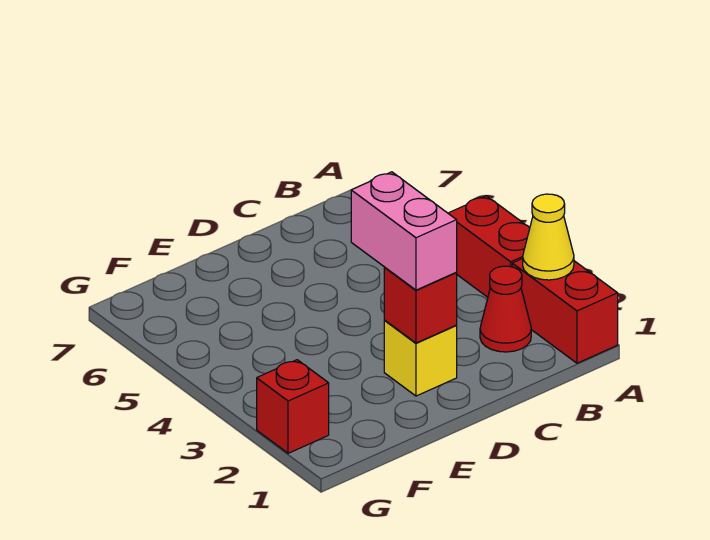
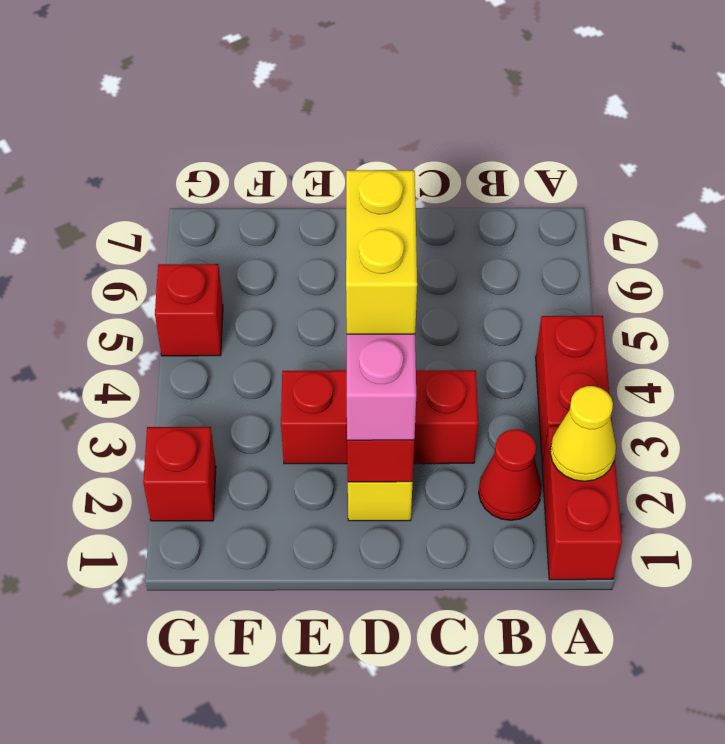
none -> red brick C3:E3 level 1
none -> yellow brick D3:D4 level 4
none -> red brick G5 level 1

